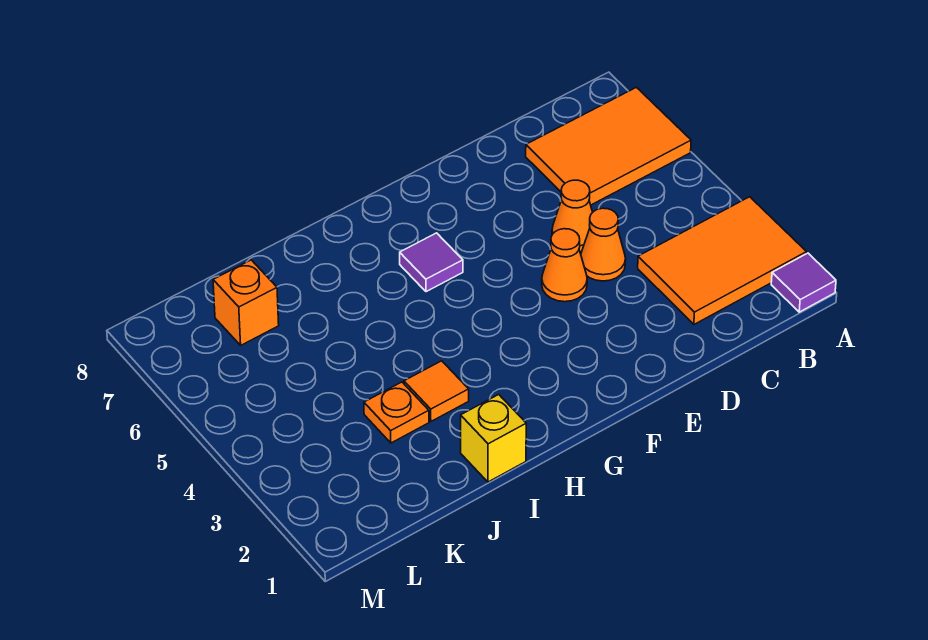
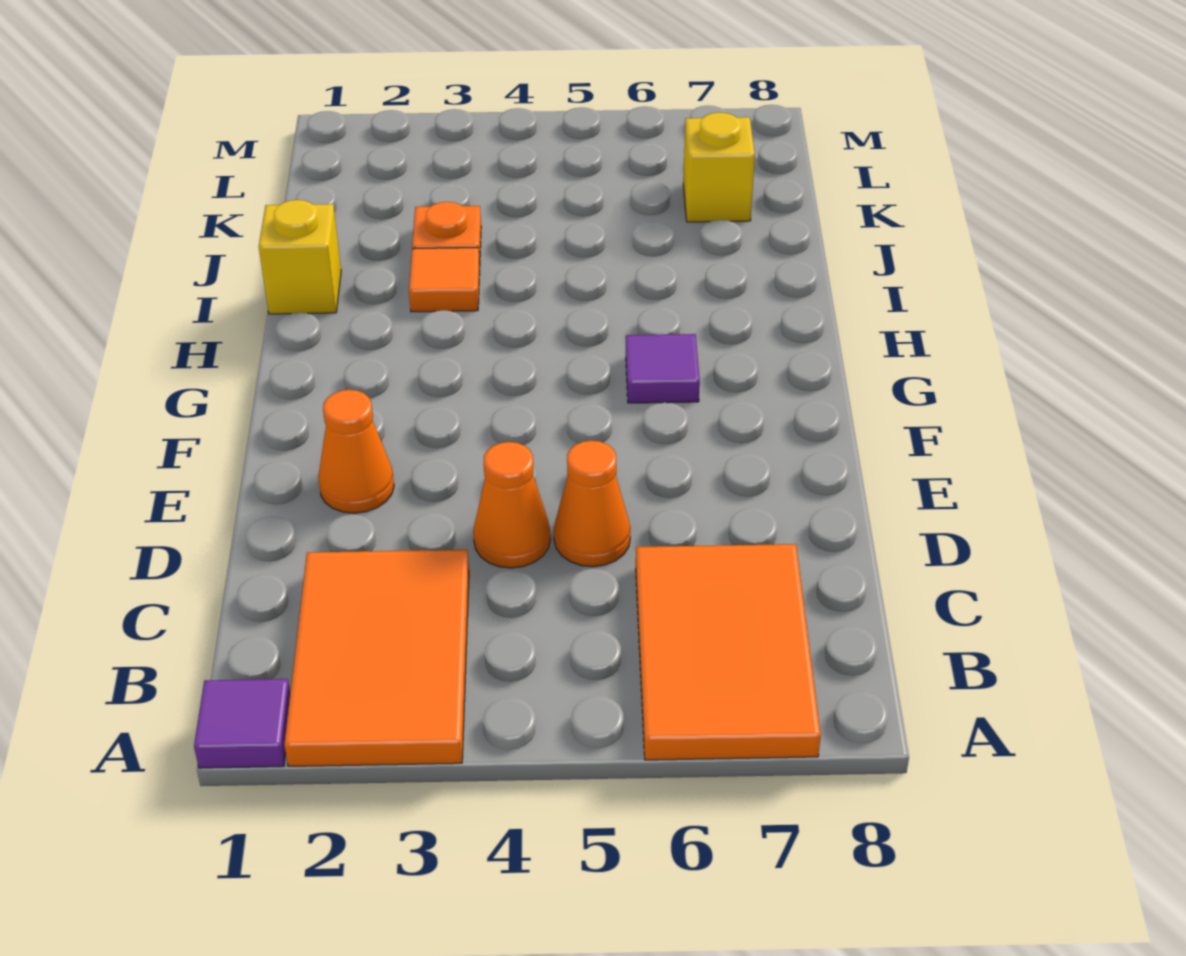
orange cone E4 level 1 -> orange cone E2 level 1
orange brick K7 level 1 -> yellow brick K7 level 1

